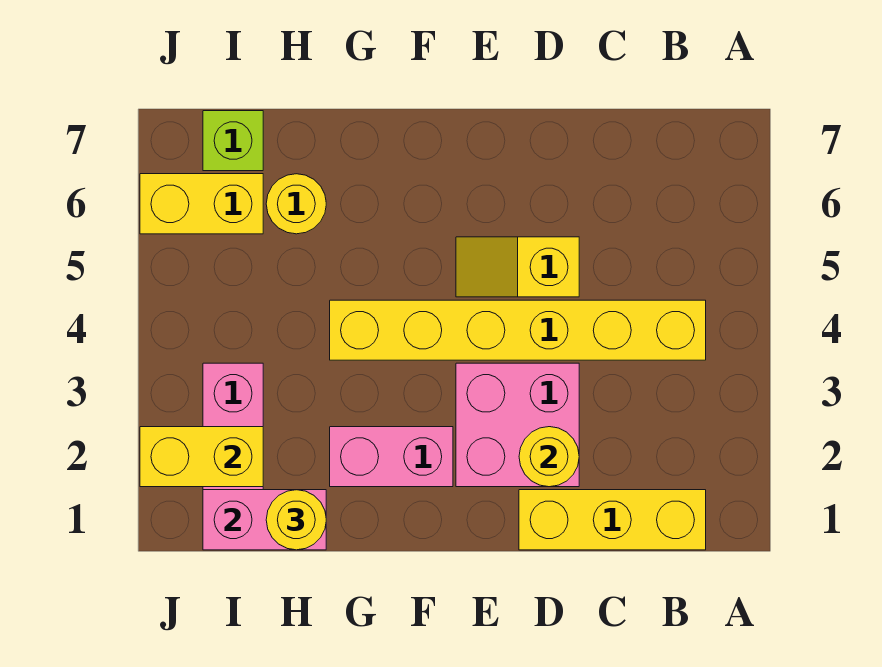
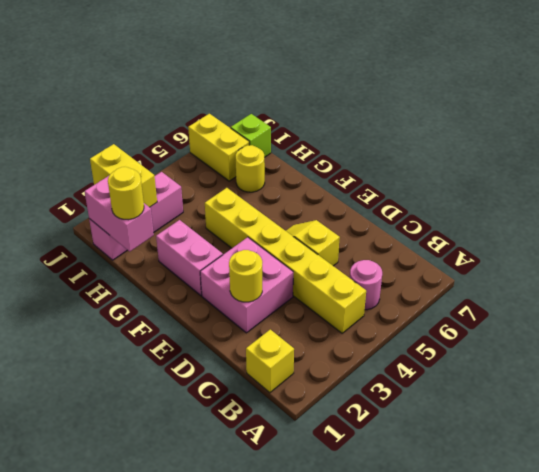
yellow brick B1:D1 level 1 -> yellow brick B1 level 1
none -> pink round brick B5 level 1

